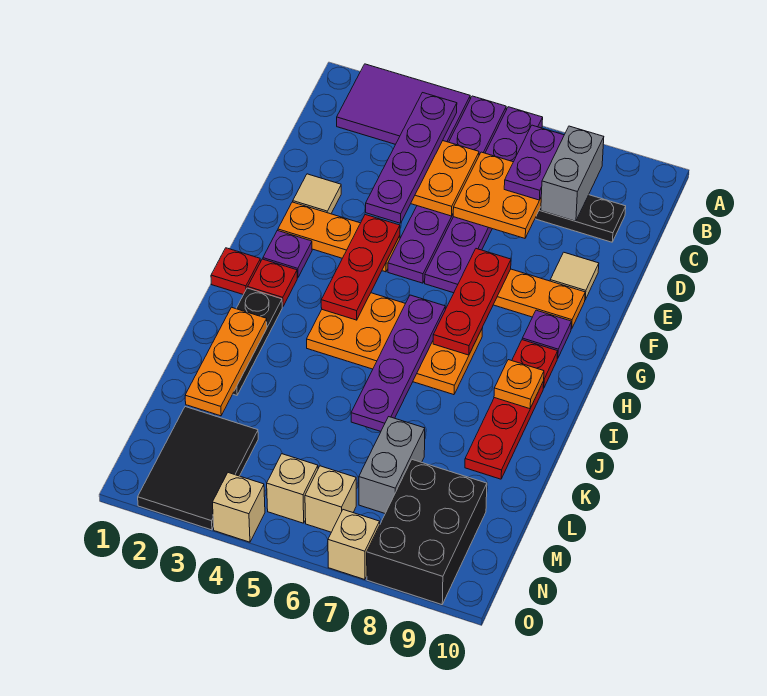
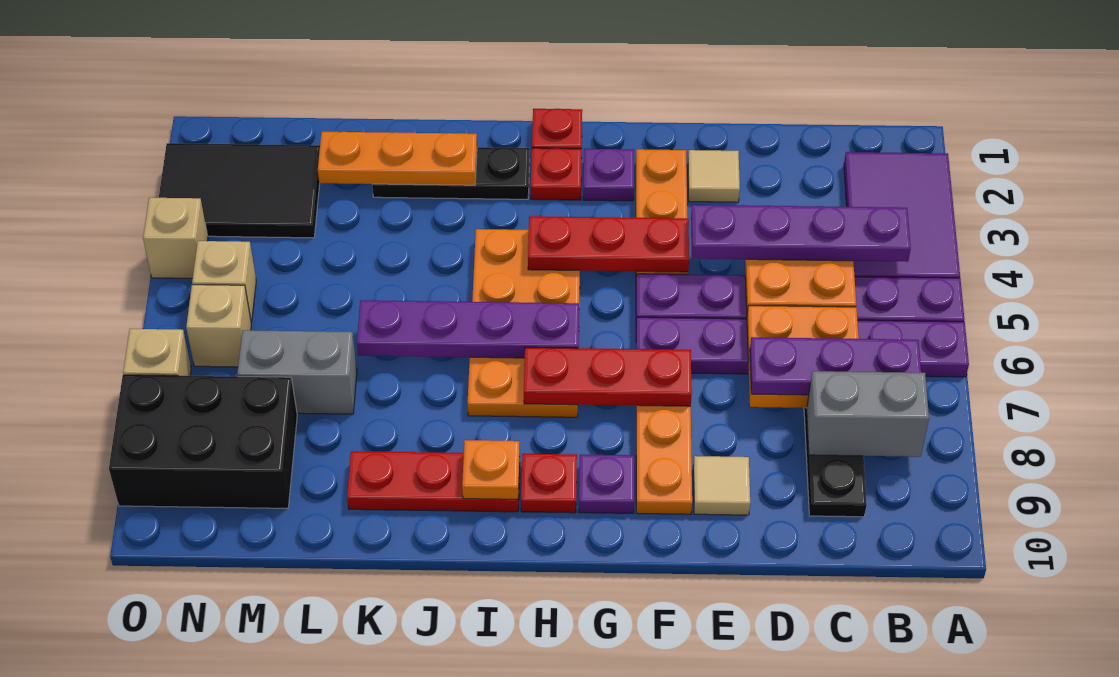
purple plate B7:C7 level 3 -> purple plate B7:D7 level 3

